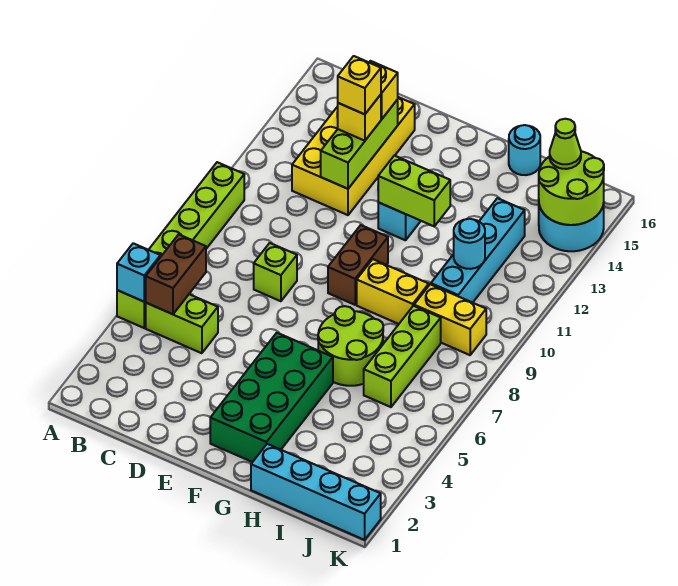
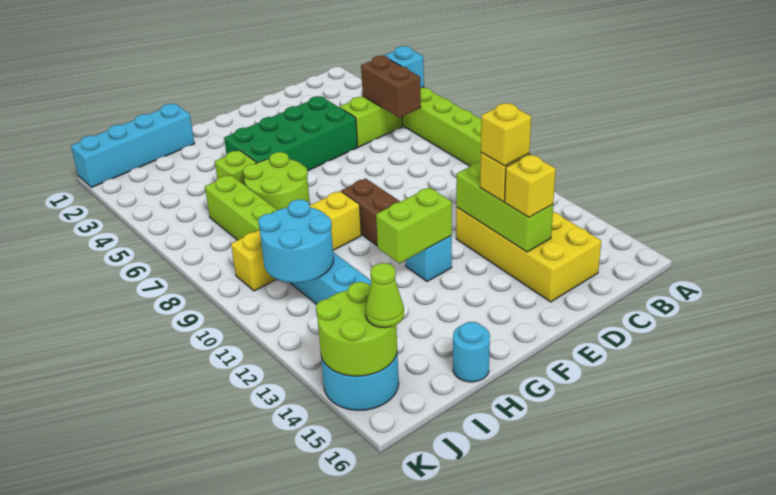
lime brick D8 level 1 -> lime brick H5 level 1
green brick F2:G5 level 1 -> green brick D4:G5 level 1
cyan round brick I11 level 2 -> cyan round brick I10:J11 level 2

